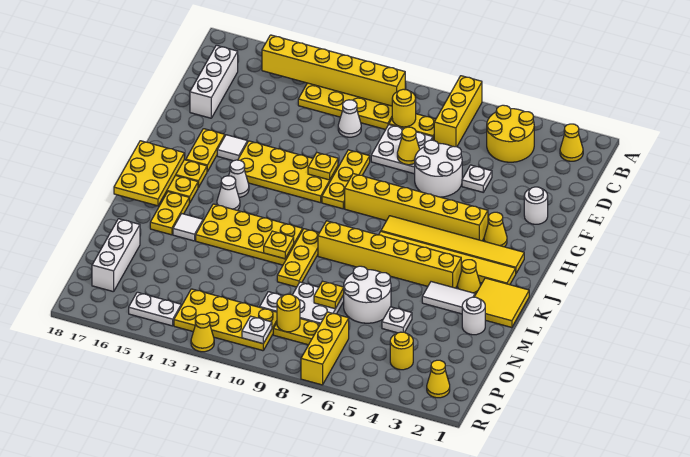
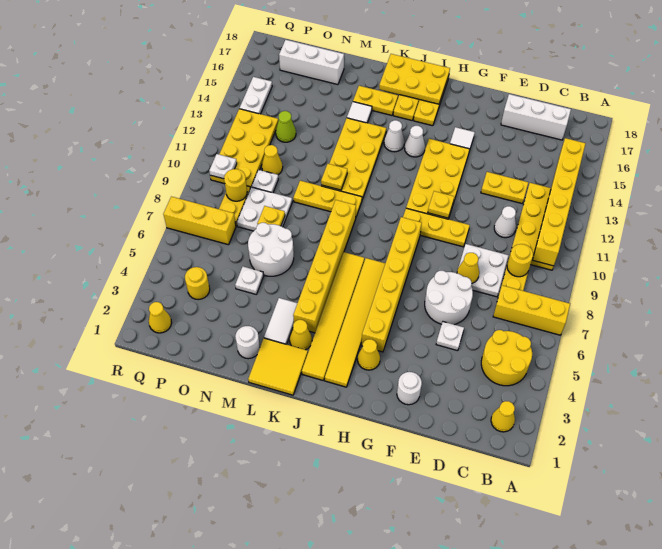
yellow plate G16:H16 level 1 -> yellow plate D13:E13 level 1
none -> lime cone O13 level 1
yellow cone R12 level 1 -> yellow cone O11 level 1

